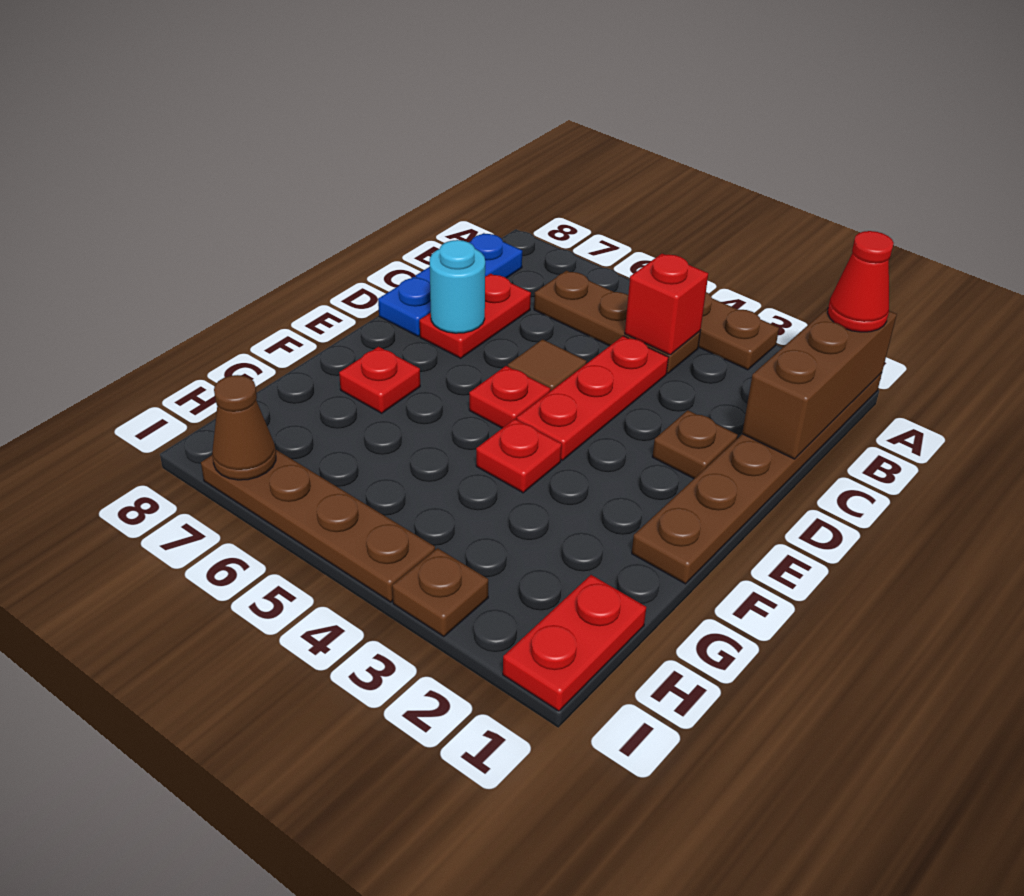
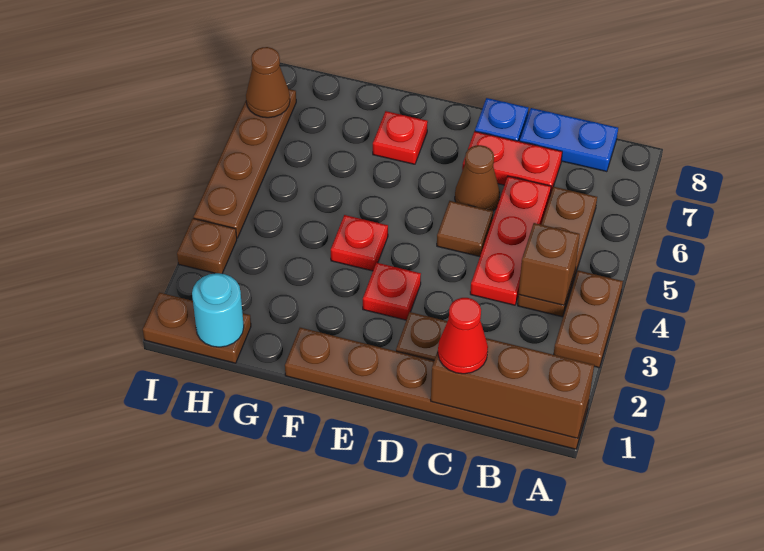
red cone A1 level 3 -> red cone C1 level 3
red brick B4 level 2 -> brown brick B4 level 2
red plate C4:E4 level 1 -> red plate C4:C6 level 1
none -> brown cone D6 level 1
cyan round brick D7 level 2 -> cyan round brick H1 level 2
red plate E5 level 1 -> red plate E3 level 1
red plate H1:I1 level 1 -> brown plate H1:I1 level 1

